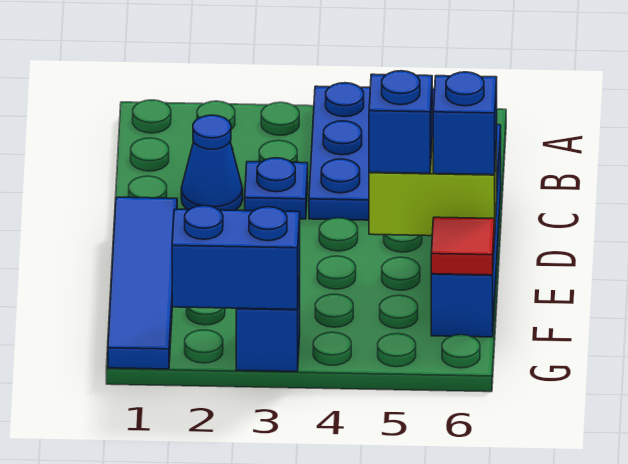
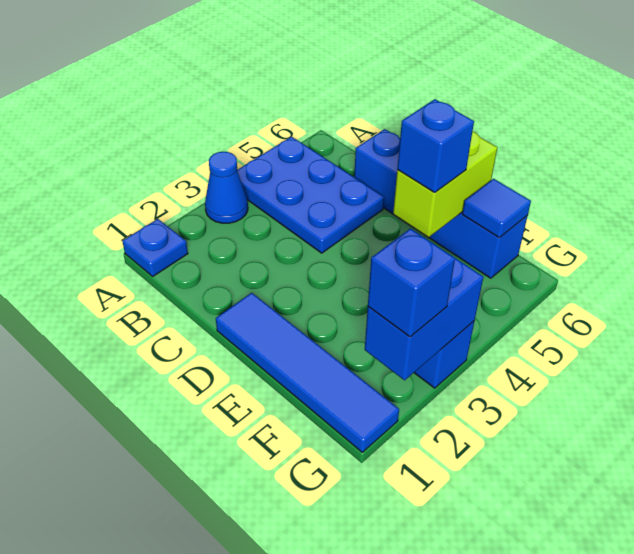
blue cone C2 level 1 -> blue cone A3 level 1
blue plate C3 level 1 -> blue plate A1 level 1
blue brick E6 level 3 -> blue brick G2 level 3
red tile F6 level 2 -> blue tile F6 level 2

